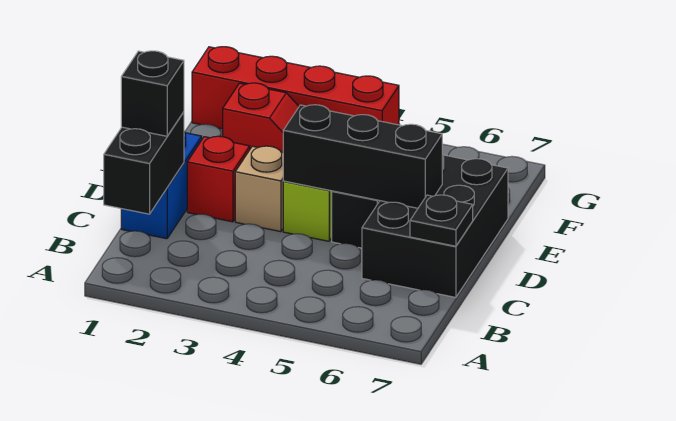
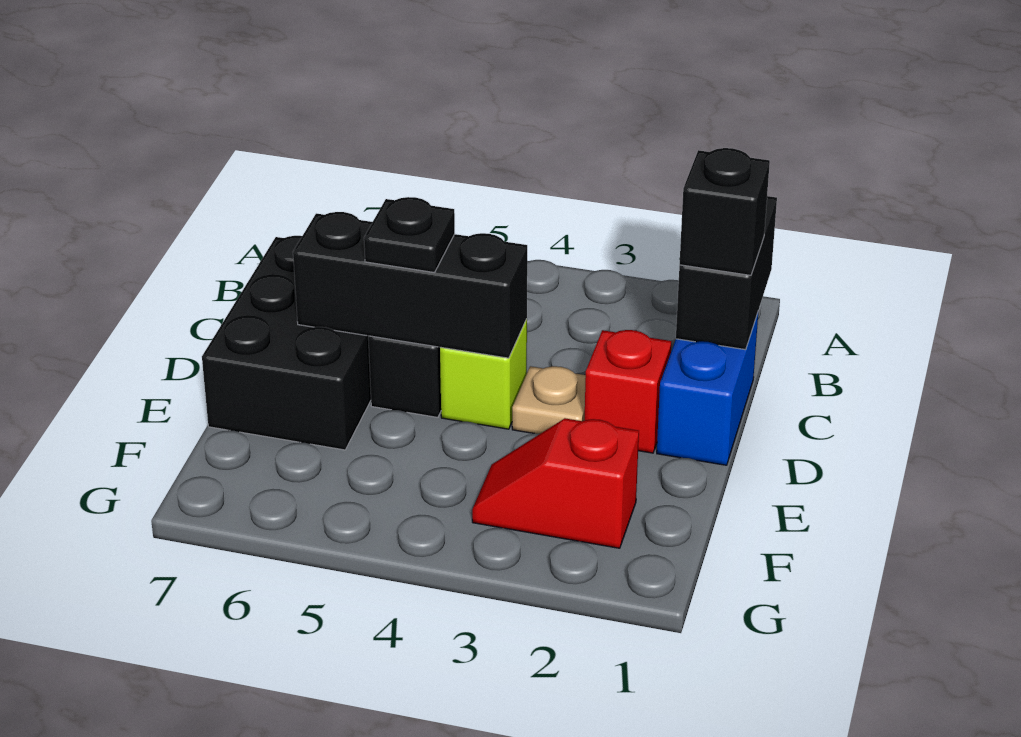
black plate C7 level 2 -> black plate D5 level 3
tan brick D3 level 1 -> tan plate D3 level 1
red brick G1:G4 level 1 -> none

